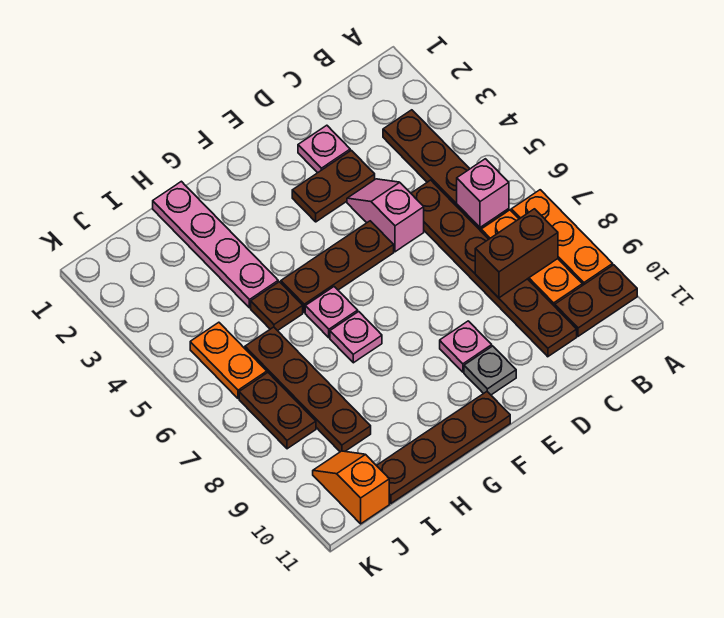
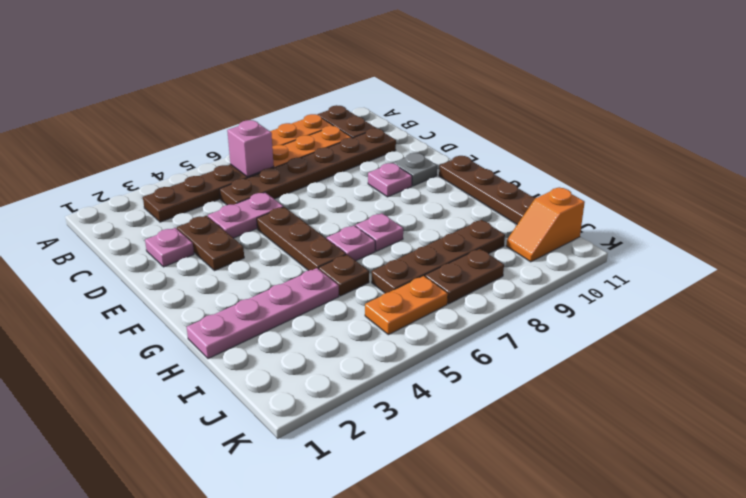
brown brick B8:C8 level 2 -> none
pink slope D4:D5 level 1 top 5 -> pink plate D4:D5 level 1

